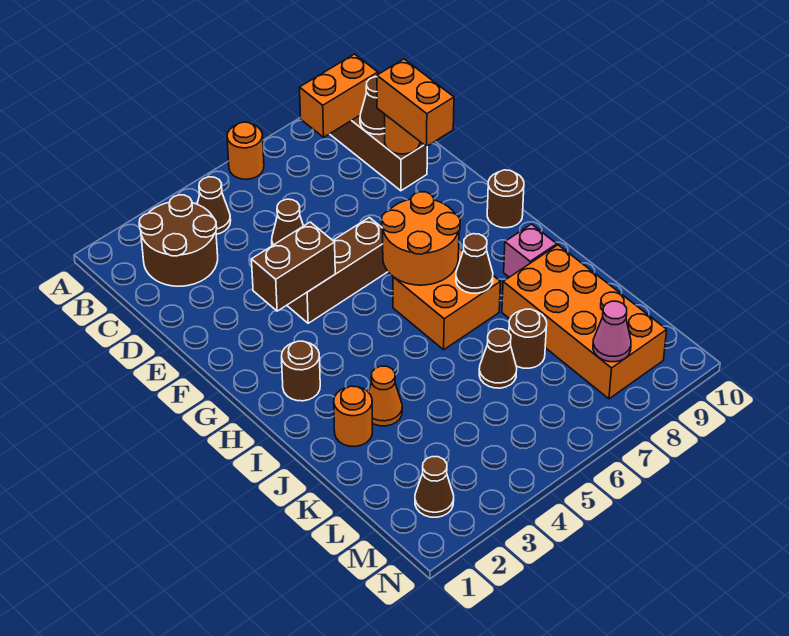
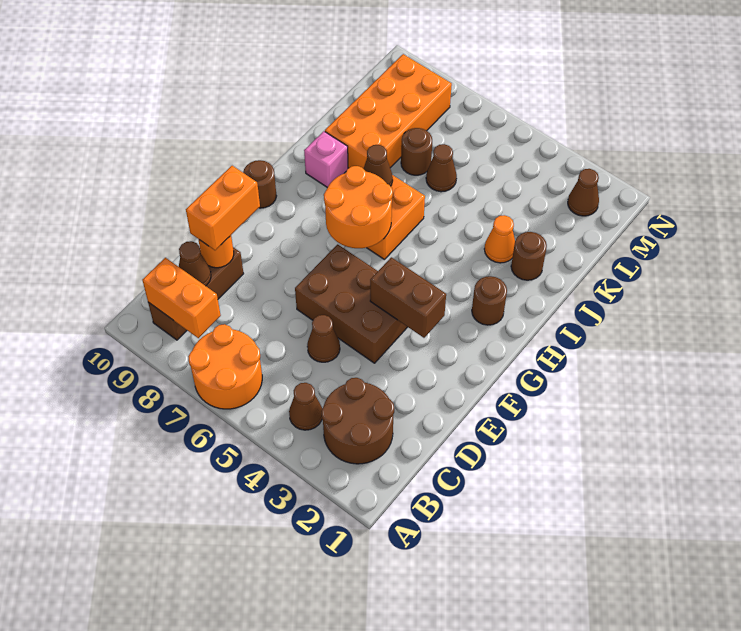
orange round brick A6 level 1 -> orange round brick A6:B7 level 1
brown brick F4:F6 level 1 -> brown brick E4:F6 level 1
orange round brick J2 level 1 -> brown round brick J2 level 1
pink cone M8 level 2 -> none

